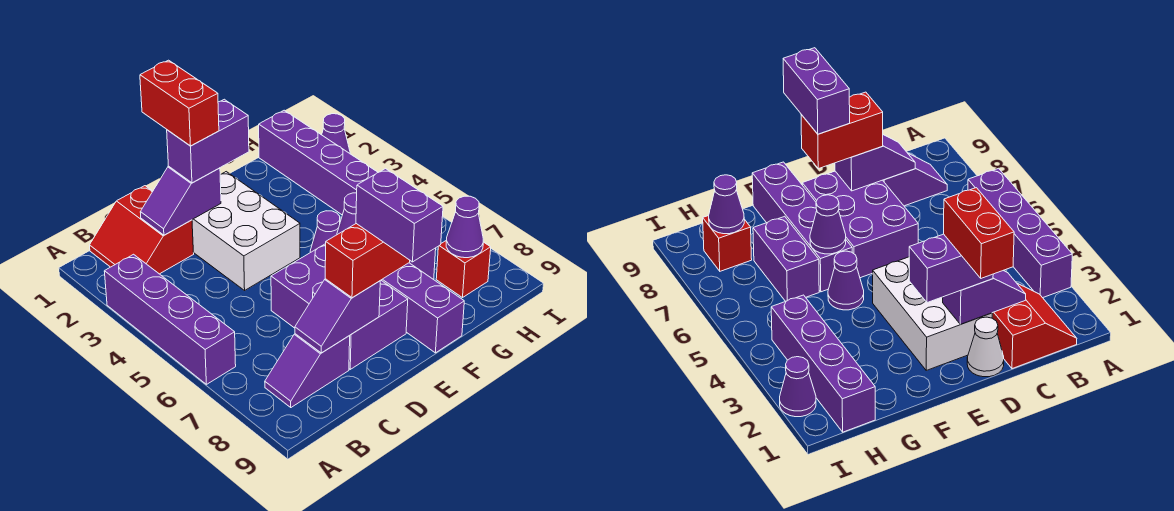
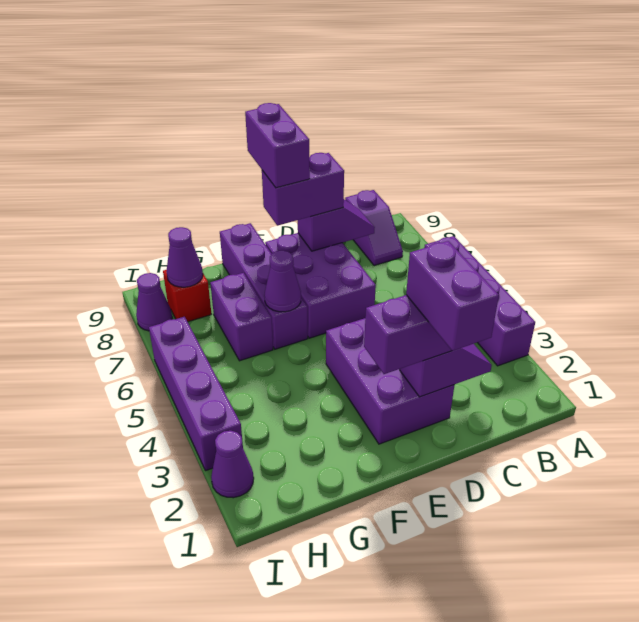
red slope B1:C2 level 1 top C -> none
purple slope B8:C8 level 1 top C -> purple slope B8:B9 level 1 top 9
white cone D1 level 1 -> none
red brick D1:D2 level 4 -> purple brick D1:D2 level 4
white brick D2:E4 level 1 -> purple brick D2:E4 level 1
red brick D8:E8 level 3 -> purple brick D8:E8 level 3
purple cone F5 level 1 -> purple cone I8 level 1
purple brick H1:H4 level 1 -> purple brick I3:I6 level 1

